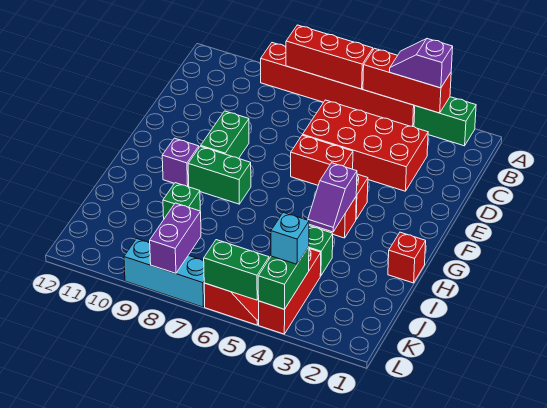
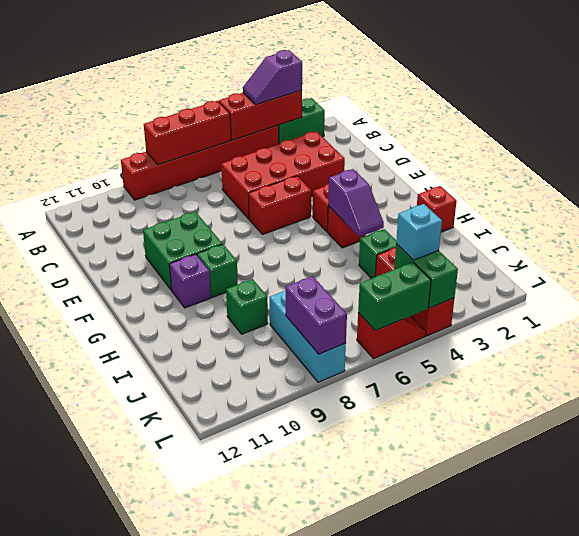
green brick E9:F9 level 1 -> green brick E9:F10 level 1
green brick G8:G9 level 1 -> green brick G9 level 1
cyan brick L7:L9 level 1 -> cyan brick J8:L8 level 1

